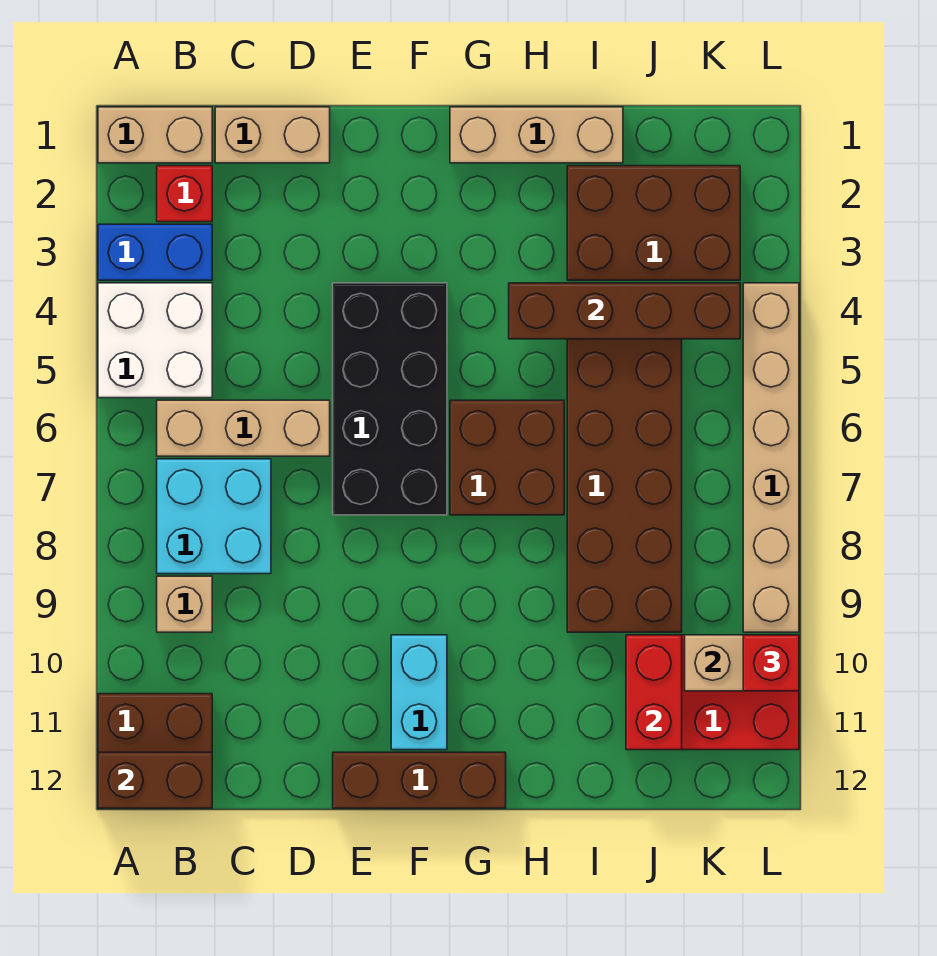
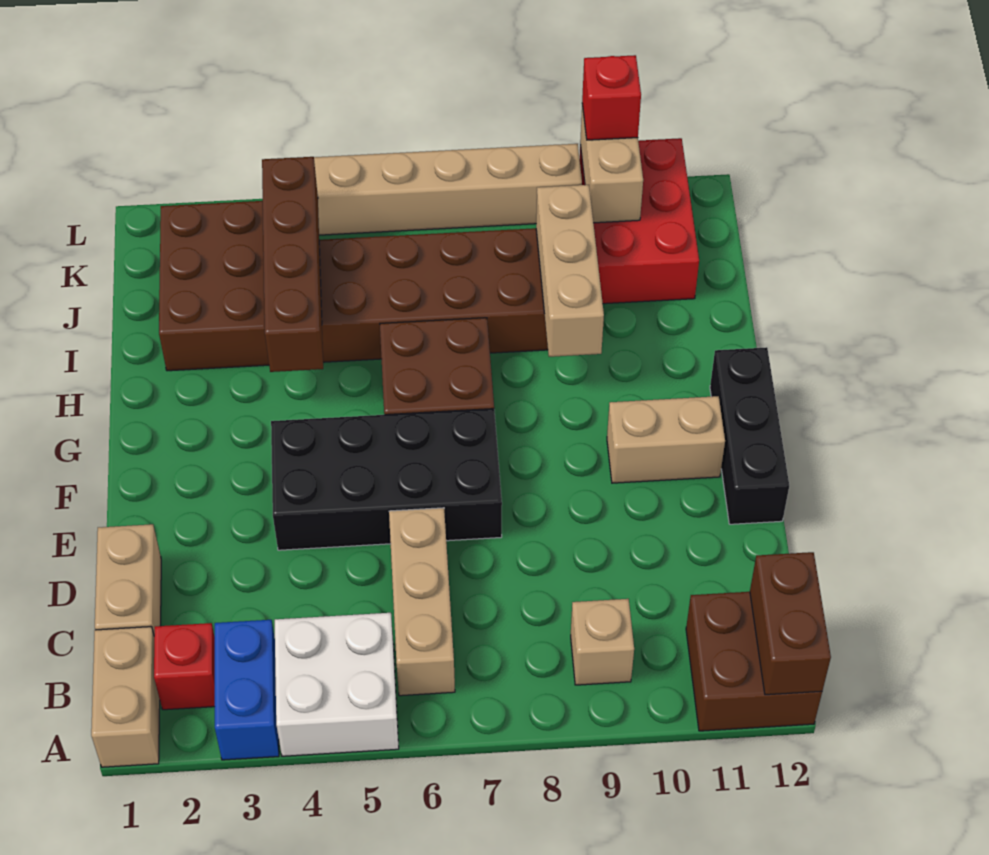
cyan brick B7:C8 level 1 -> none
brown brick E12:G12 level 1 -> black brick E12:G12 level 1
cyan brick F10:F11 level 1 -> tan brick F10:F11 level 1
tan brick G1:I1 level 1 -> tan brick H9:J9 level 2
red brick J10:J11 level 2 -> none

